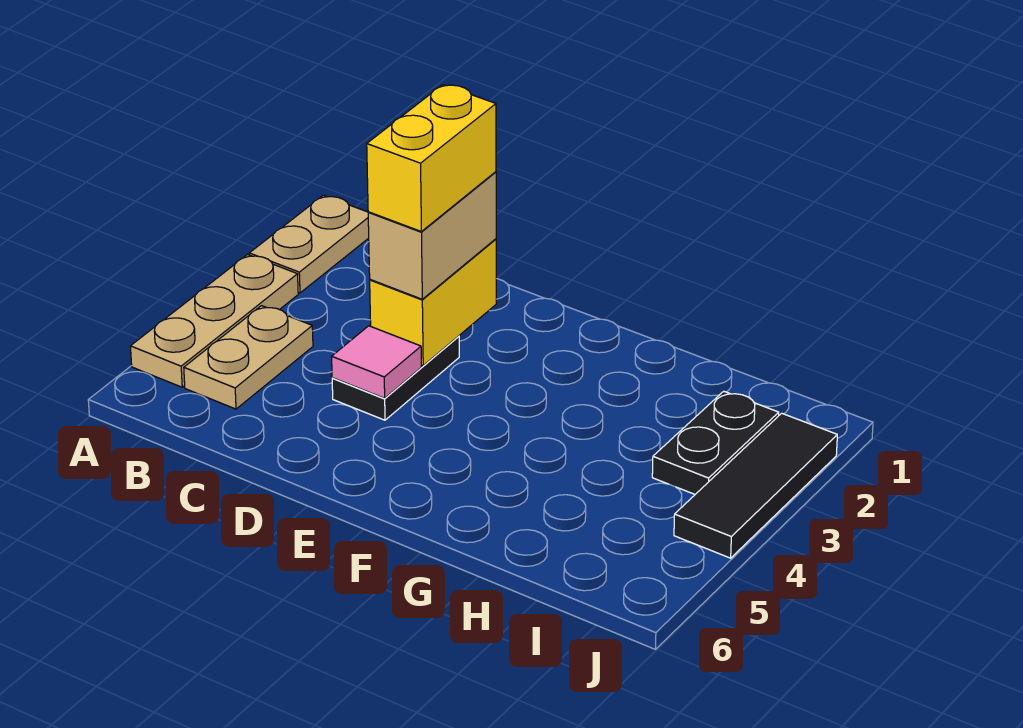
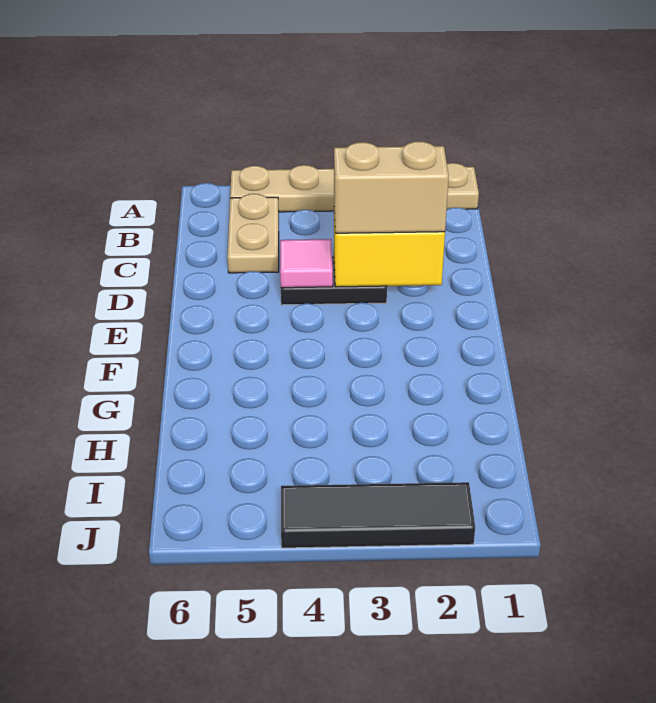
tan plate B4:B5 level 1 -> tan plate B5:C5 level 1
yellow brick D2:D3 level 4 -> none
black plate I2:I3 level 1 -> none

